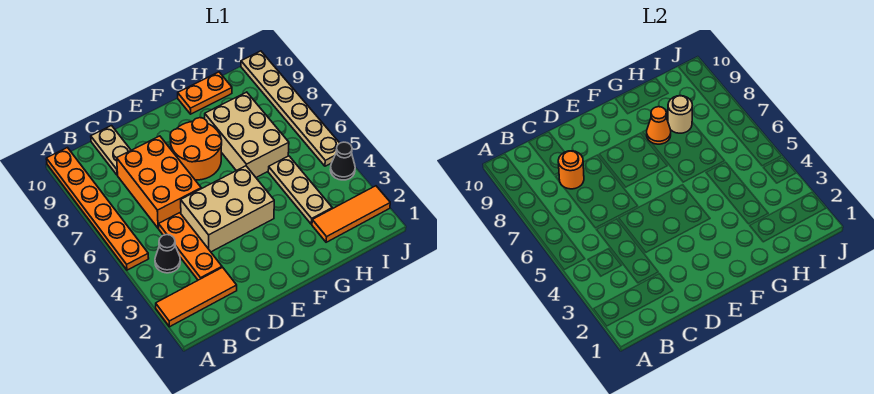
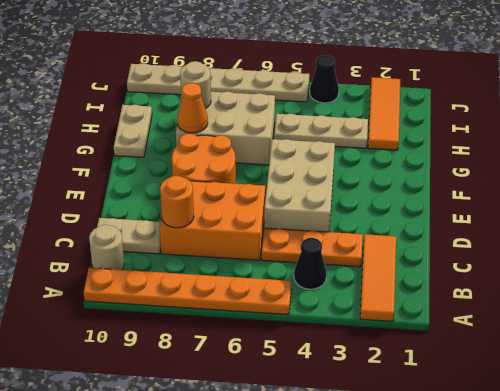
none -> tan round brick B10 level 1
orange plate G10:H10 level 1 -> tan plate G10:H10 level 1

